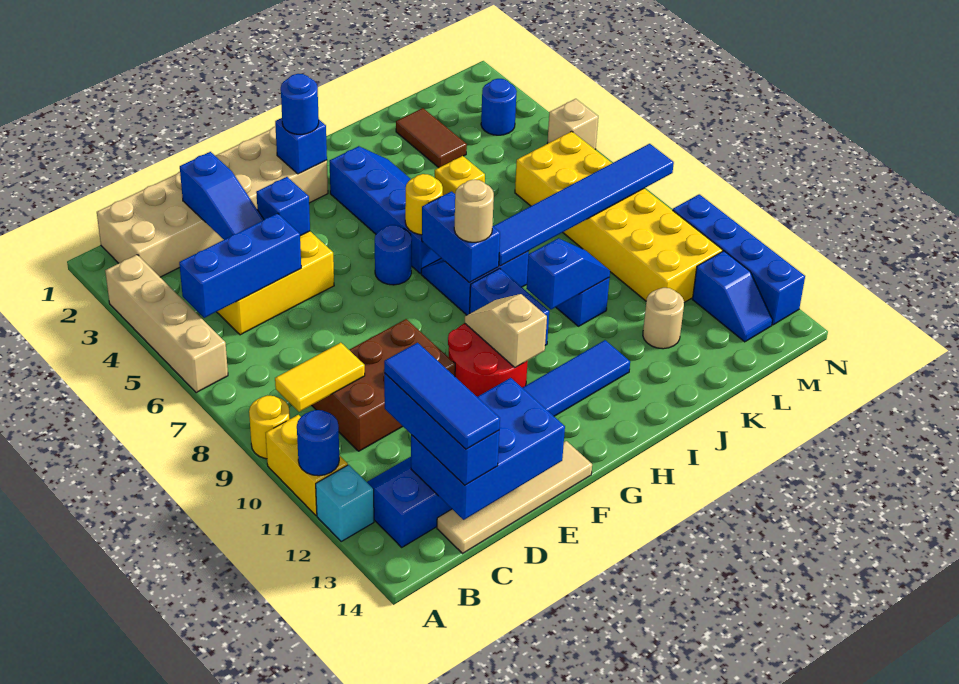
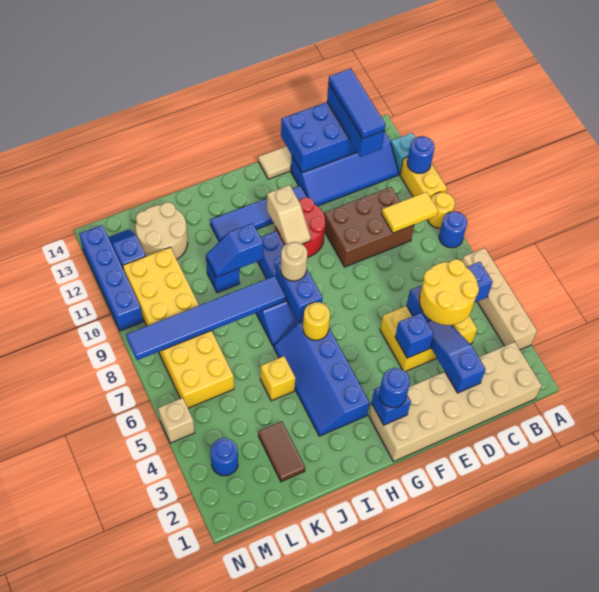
none -> yellow round brick C4:D5 level 3
blue round brick G6 level 1 -> blue round brick A8 level 1
tan round brick K12 level 1 -> tan round brick K12:L13 level 1

